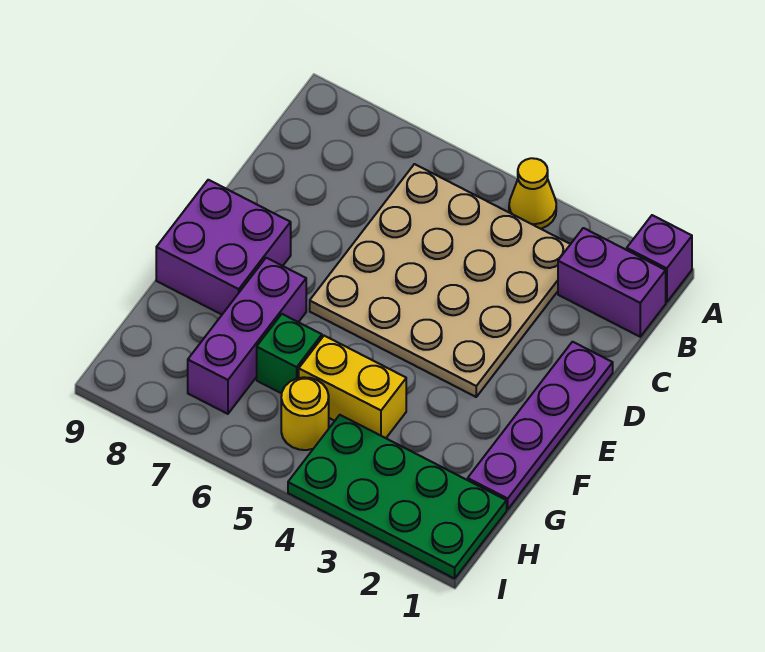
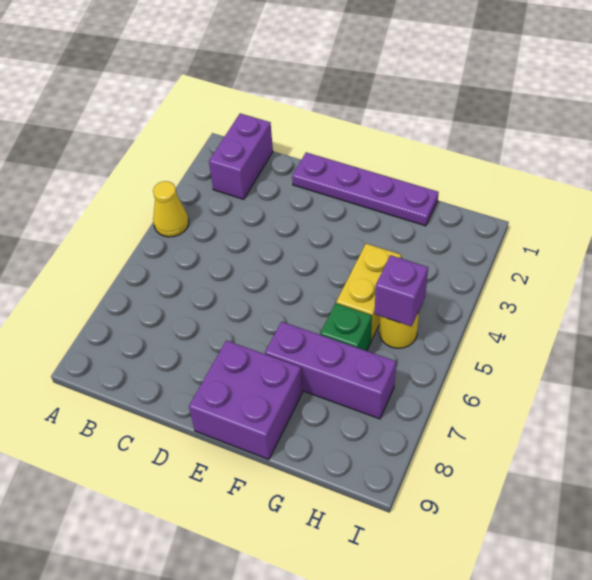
purple brick A1 level 1 -> purple brick H5 level 2
tan plate B3:E6 level 1 -> none
green plate H1:I4 level 1 -> none

